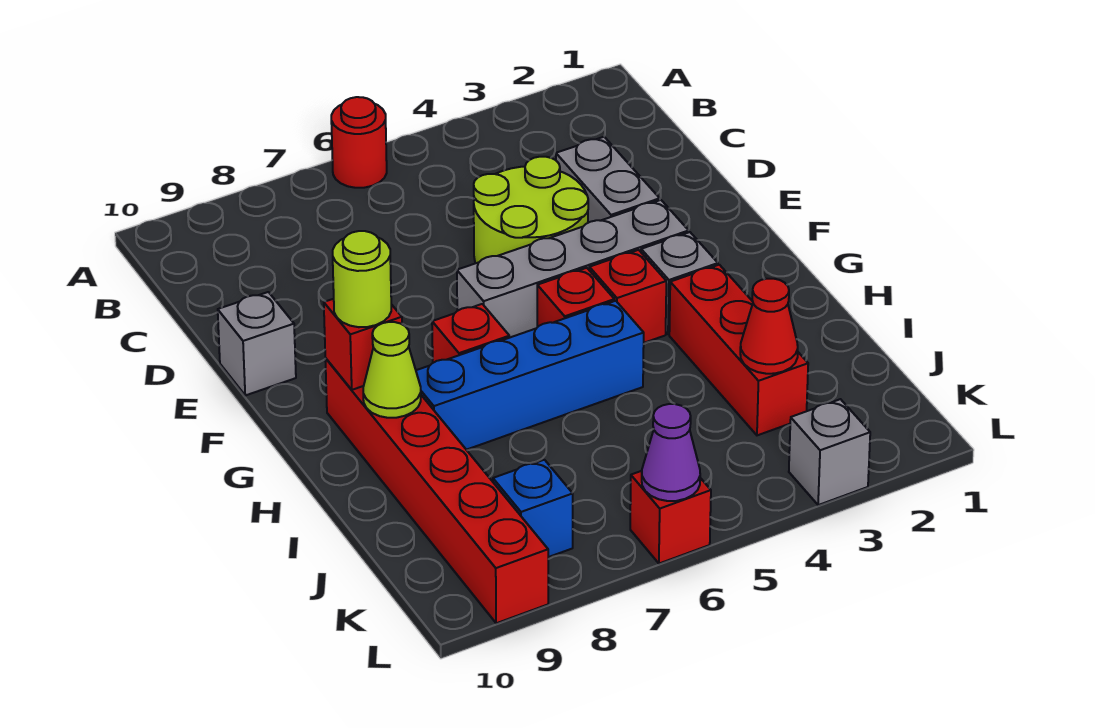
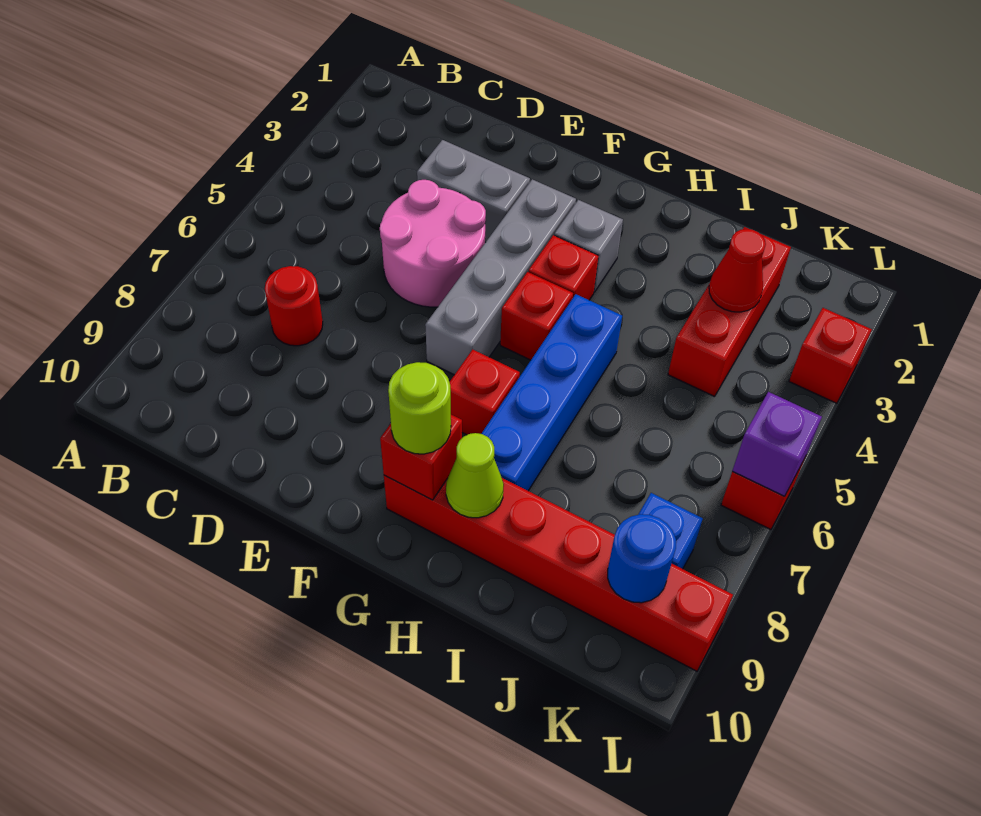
red round brick A6 level 1 -> red round brick C7 level 1
lime round brick D4:E5 level 1 -> pink round brick D4:E5 level 1
grey brick E10 level 1 -> none
red brick H3:J3 level 1 -> red brick J2:J4 level 1
none -> blue round brick K9 level 2
grey brick L3 level 1 -> red brick L3 level 1
purple cone L6 level 2 -> purple brick L6 level 2

